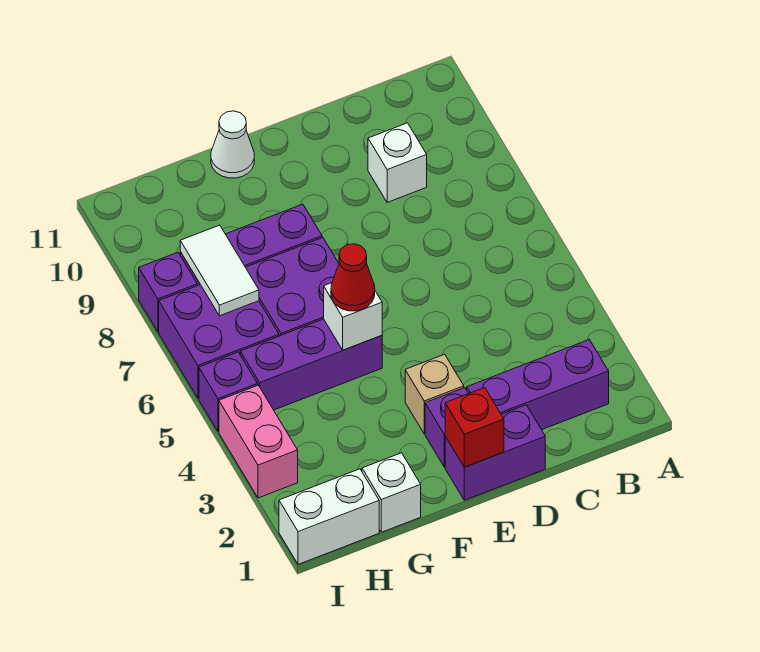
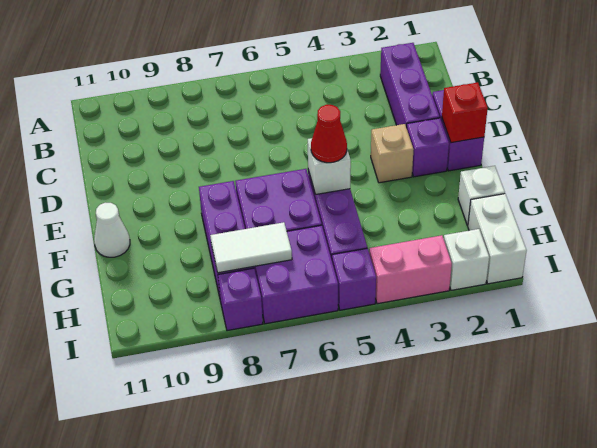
white brick C9 level 1 -> white brick I2 level 1

